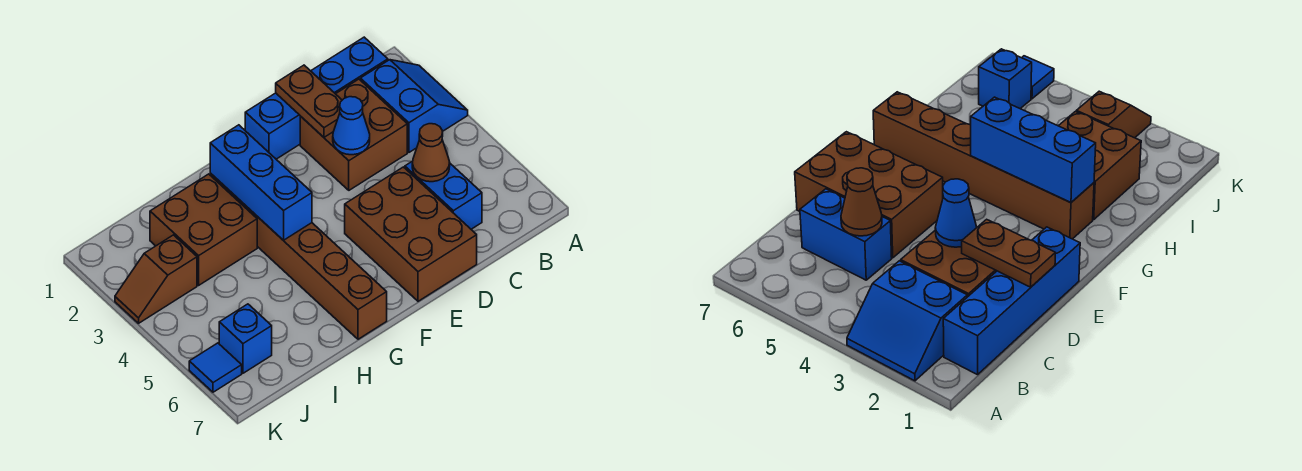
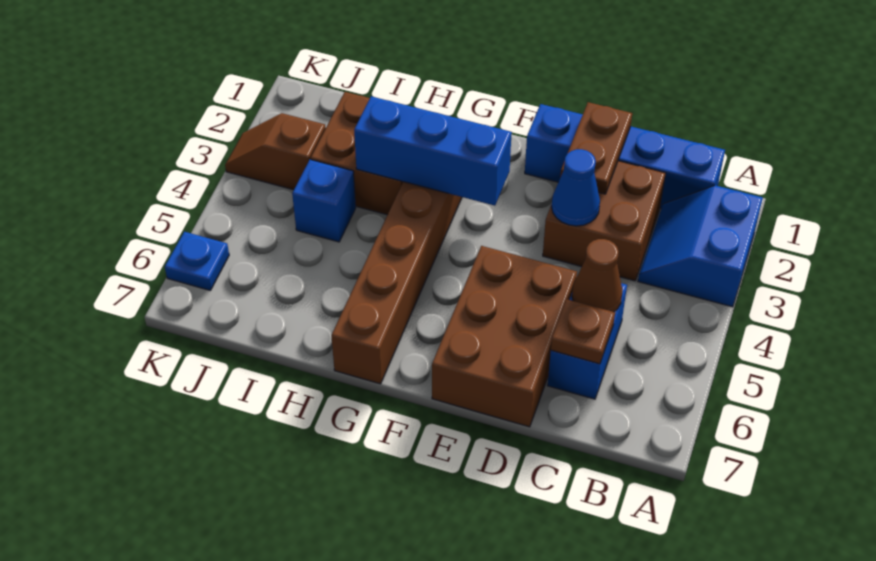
blue slope A2:B3 level 1 top B -> blue slope A2:B3 level 1 top A
none -> brown plate C6 level 2
blue brick G2:G4 level 2 -> blue brick F3:H3 level 2
blue brick J6 level 1 -> blue brick I4 level 1
blue tile K6 level 1 -> blue plate K6 level 1

